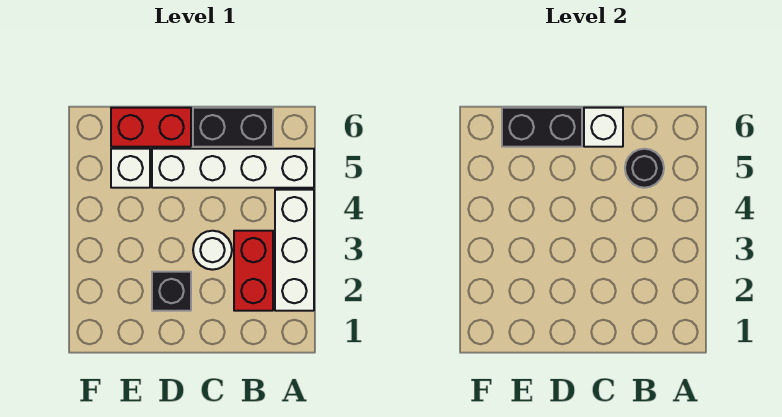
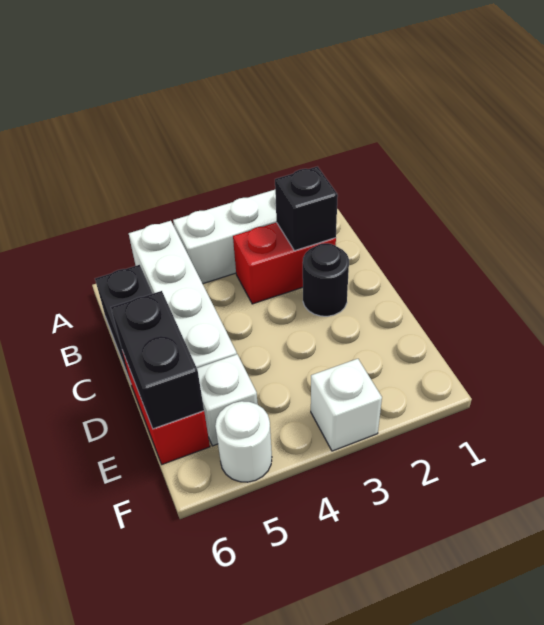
black round brick B5 level 2 -> black round brick C2 level 1
white round brick C3 level 1 -> white round brick F5 level 1
white brick C6 level 2 -> white brick F3 level 1
black brick D2 level 1 -> black brick B2 level 2

